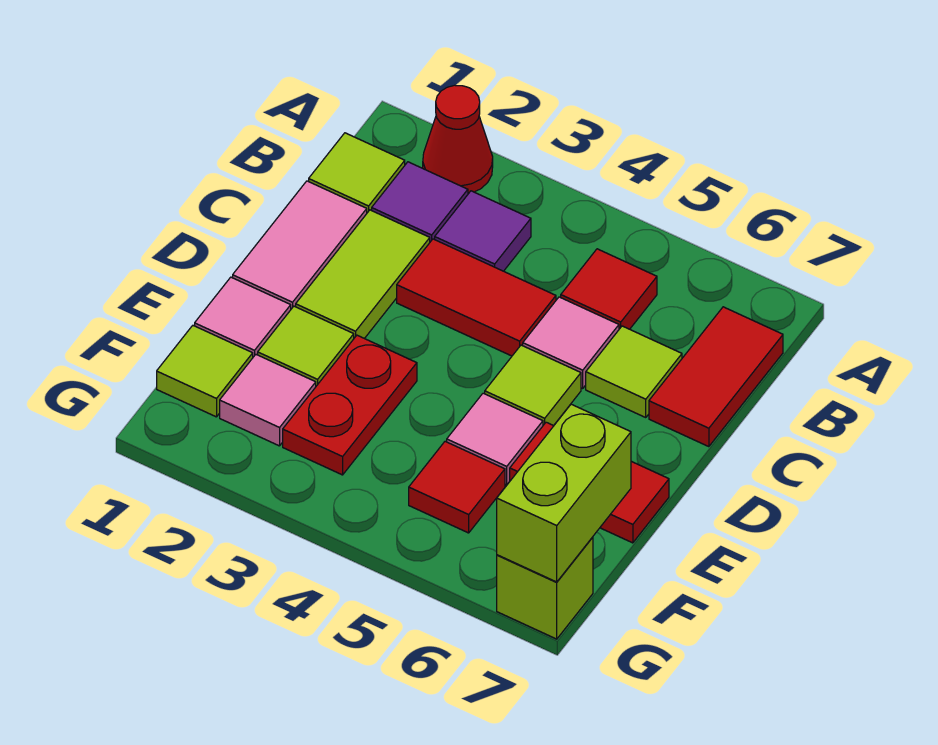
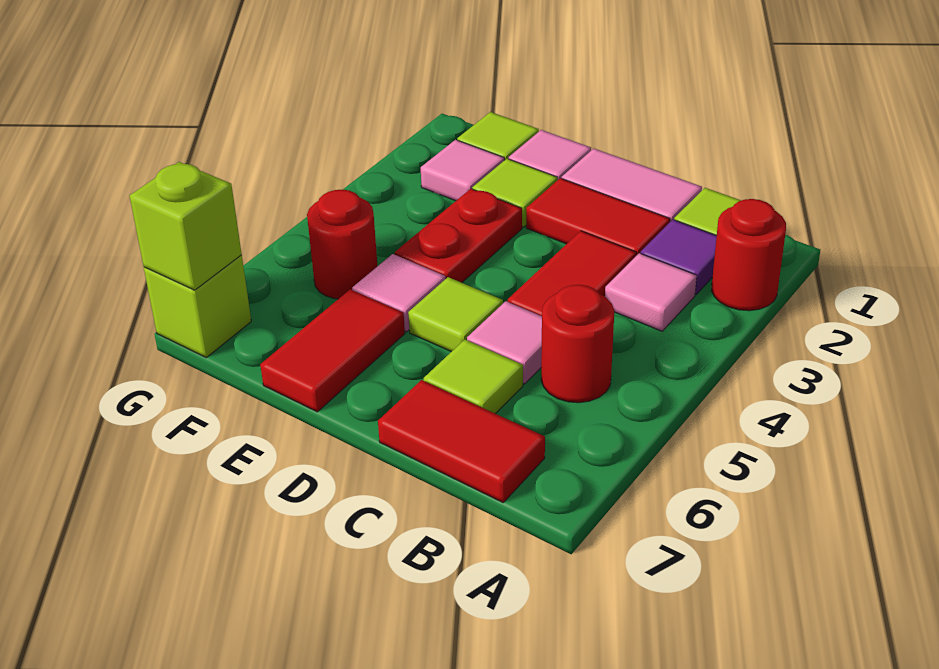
red cone A2 level 1 -> red round brick A2 level 1
purple tile B3 level 1 -> pink tile B3 level 1
red tile B5 level 1 -> red round brick B5 level 1
lime tile C2:D2 level 1 -> red tile C2:D2 level 1
red plate E3:F3 level 1 -> red plate E3:E4 level 1
red tile F5 level 1 -> red round brick F5 level 1
lime brick F7:G7 level 2 -> lime brick G7 level 2

